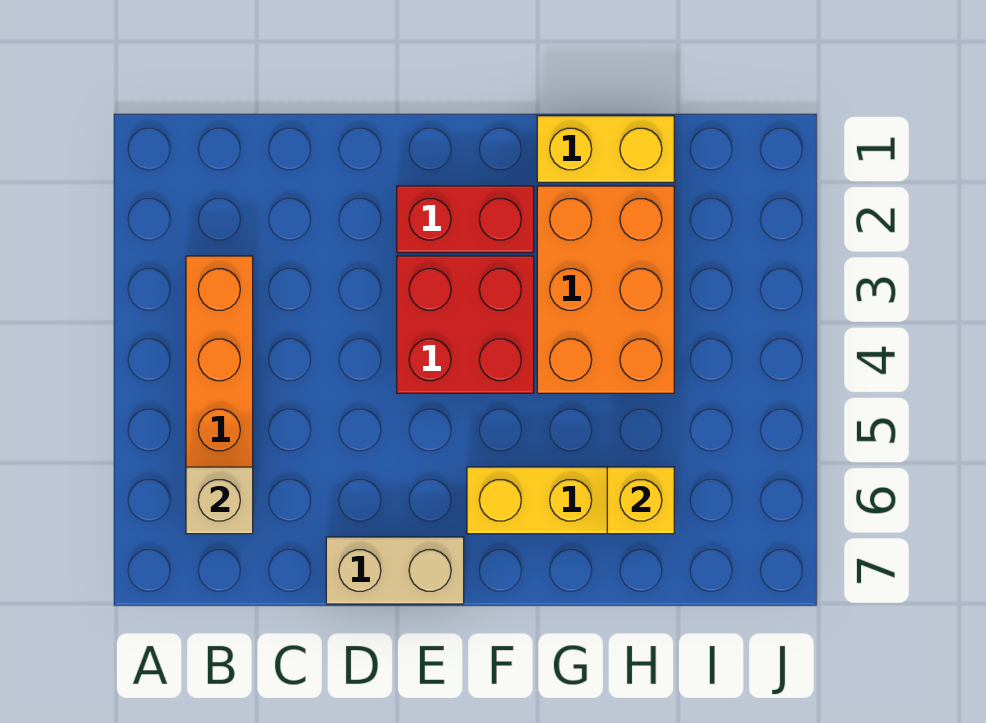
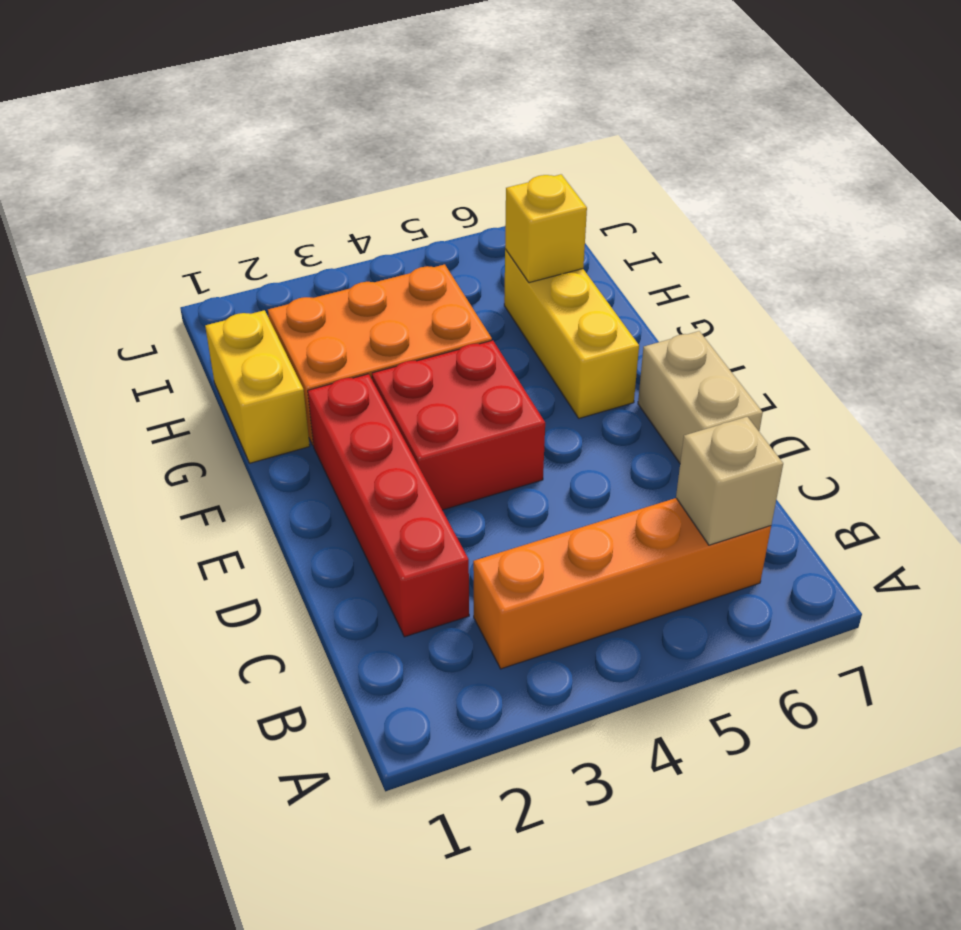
red brick E2:F2 level 1 -> red brick C2:F2 level 1

